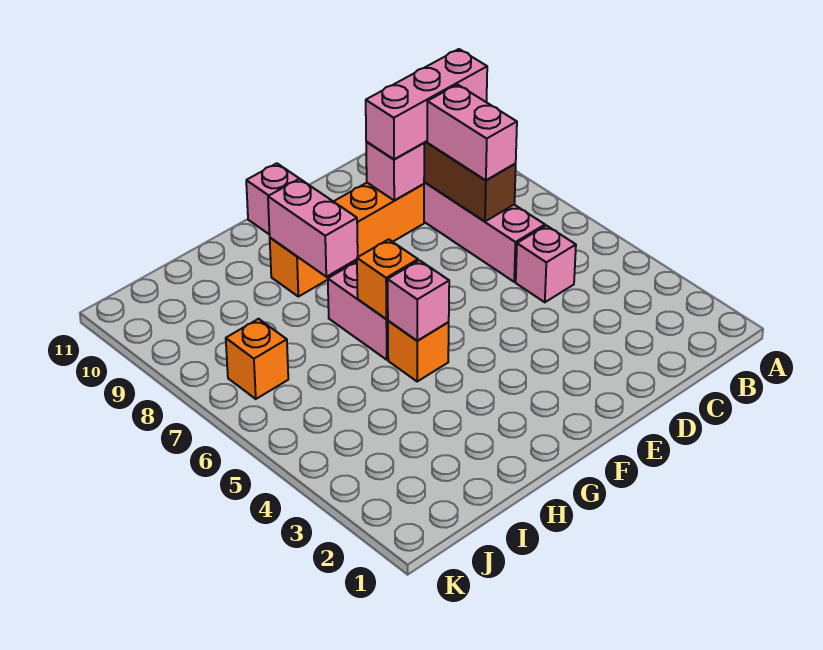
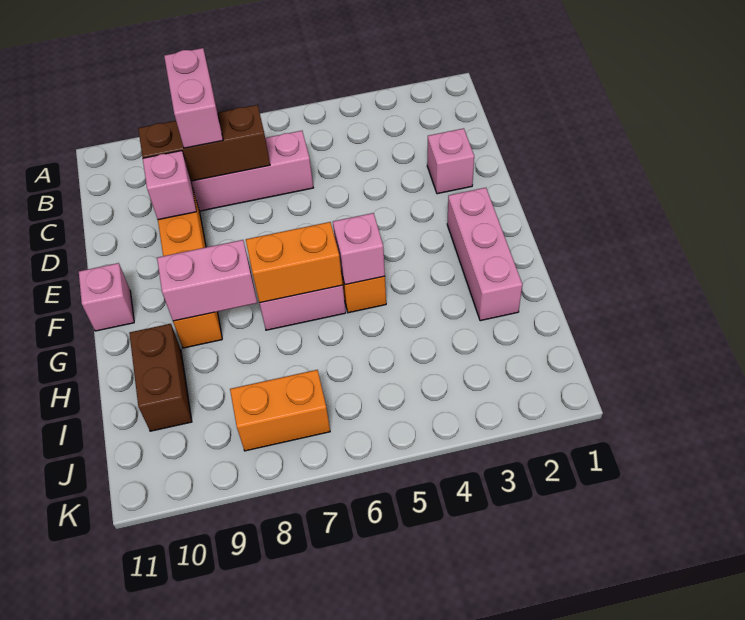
pink brick B9:D9 level 3 -> pink brick F2:H2 level 1
pink brick C5 level 1 -> pink brick D2 level 1
pink brick C7:C8 level 3 -> pink brick B8:C8 level 3
orange brick G6 level 2 -> orange brick G6:G7 level 2
none -> brown brick H10:I10 level 1
orange brick J7 level 1 -> orange brick J7:J8 level 1

